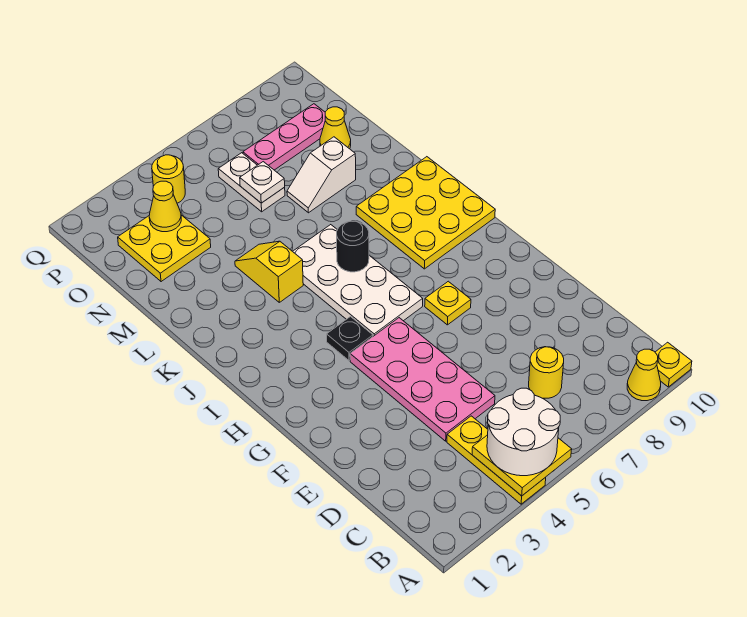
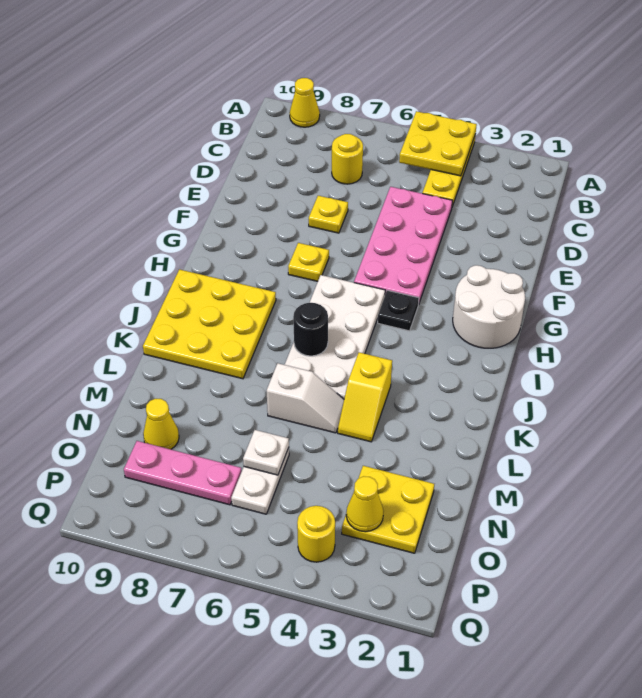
white round brick A4:B5 level 3 -> white round brick G1:H2 level 1
yellow plate A10 level 1 -> yellow plate E7 level 1
white slope M7:M8 level 1 top 8 -> white slope L5:L6 level 1 top 6

